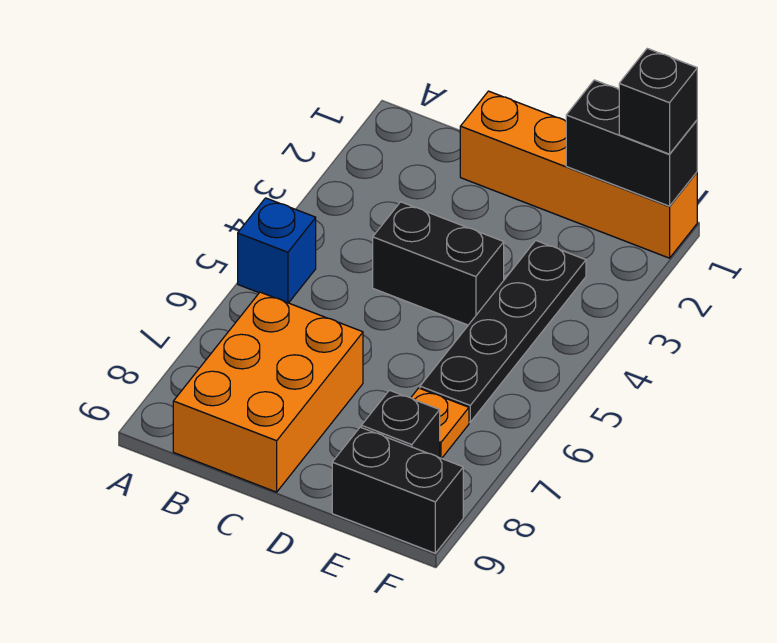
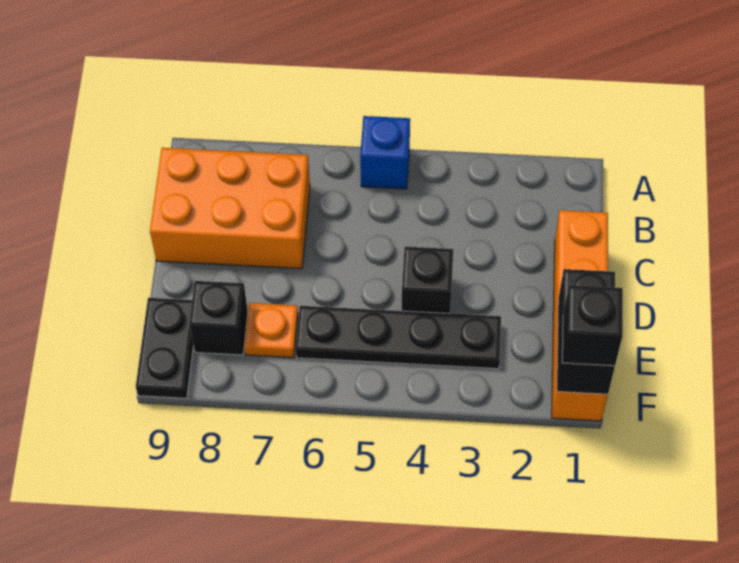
black brick C4:D4 level 1 -> black brick D4 level 1
black brick E9:F9 level 1 -> black plate E9:F9 level 1

